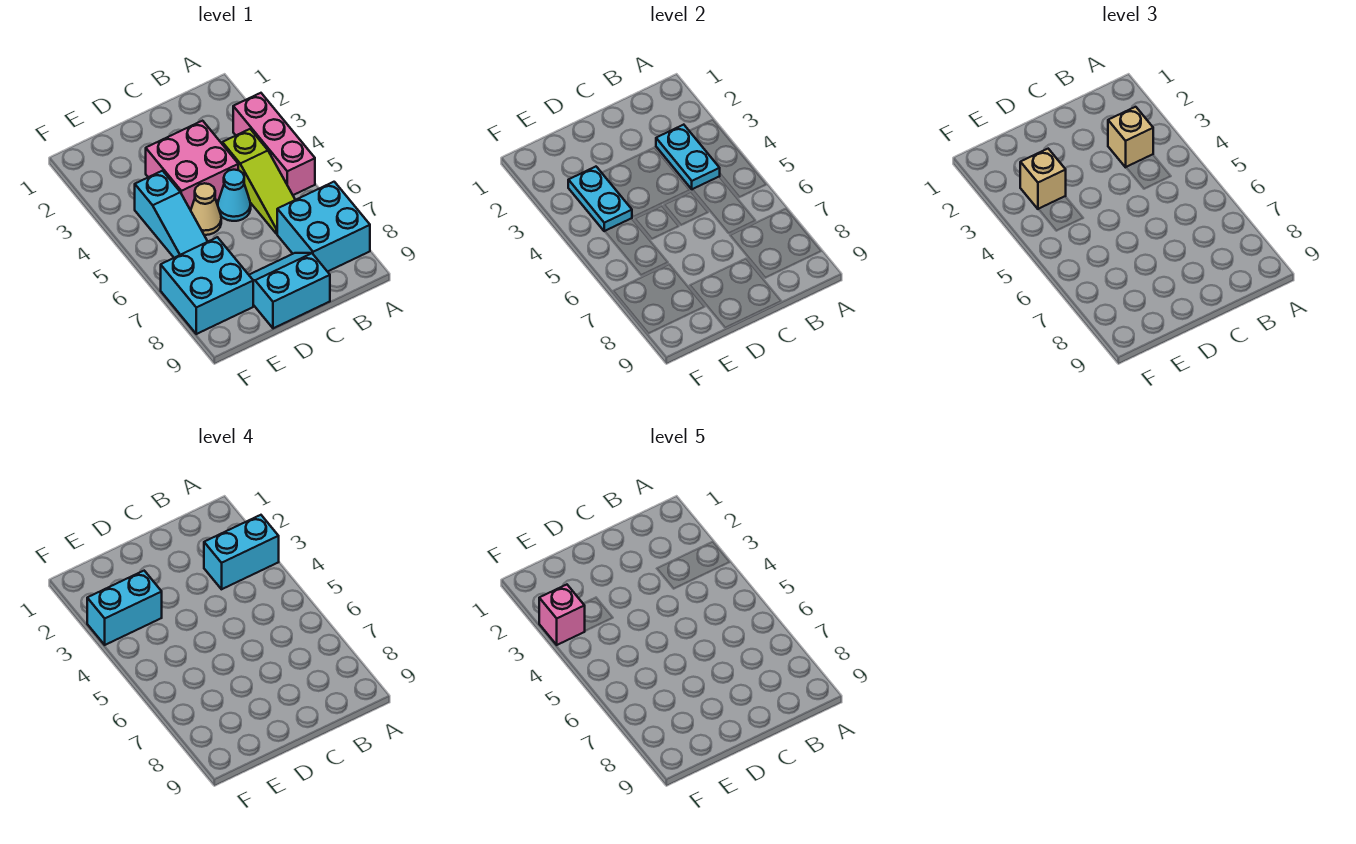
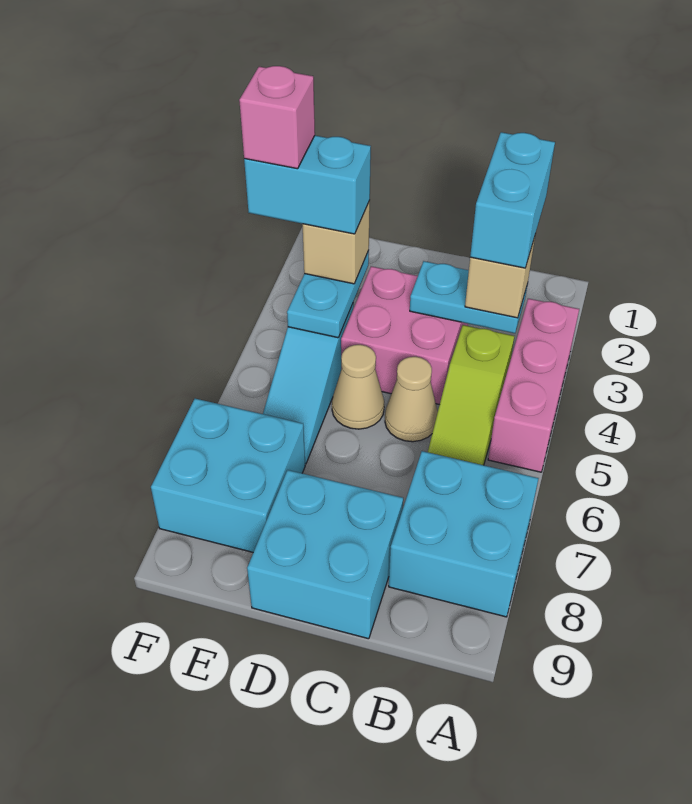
cyan brick A3:B3 level 4 -> cyan brick B2:B3 level 4
cyan plate B3:B4 level 2 -> cyan plate B3:C3 level 2
cyan cone C5 level 1 -> tan cone C5 level 1
cyan slope C8:D9 level 1 top 9 -> cyan brick C8:D9 level 1

